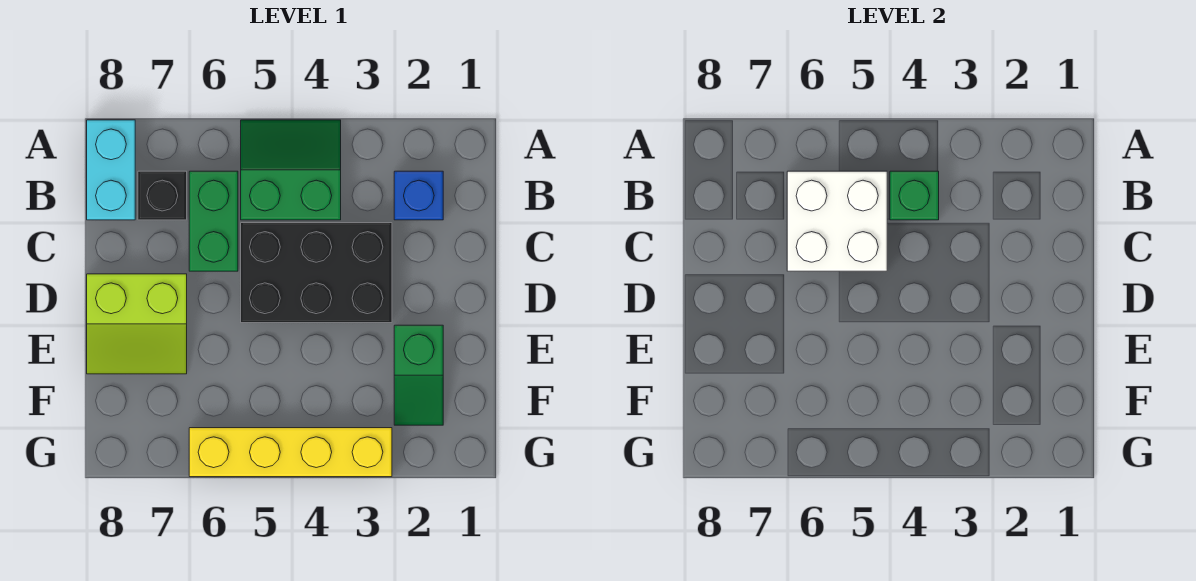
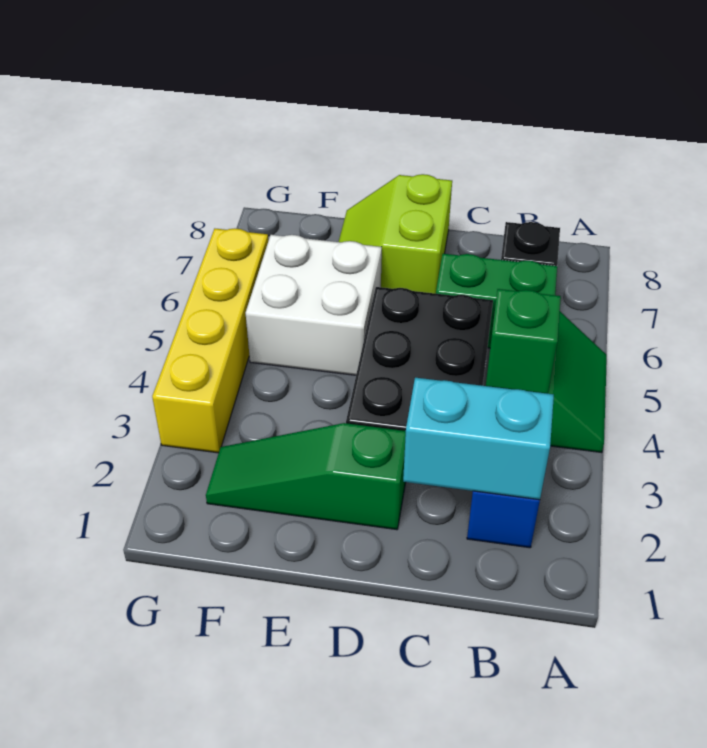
cyan brick A8:B8 level 1 -> cyan brick B2:C2 level 2
white brick B5:C6 level 2 -> white brick E5:F6 level 1
green slope E2:F2 level 1 top E -> green slope D2:F2 level 1 top D

